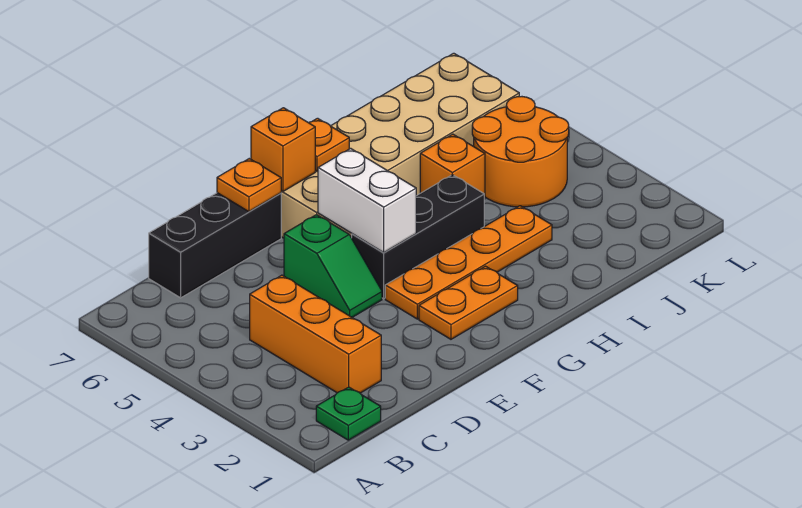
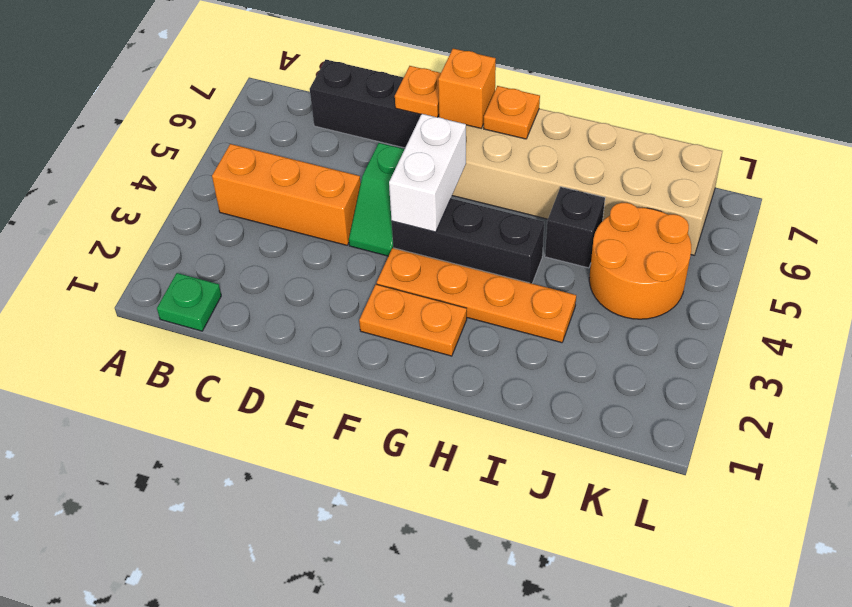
orange brick C2:C4 level 1 -> orange brick B4:D4 level 1
orange brick I5 level 1 -> black brick I5 level 1

